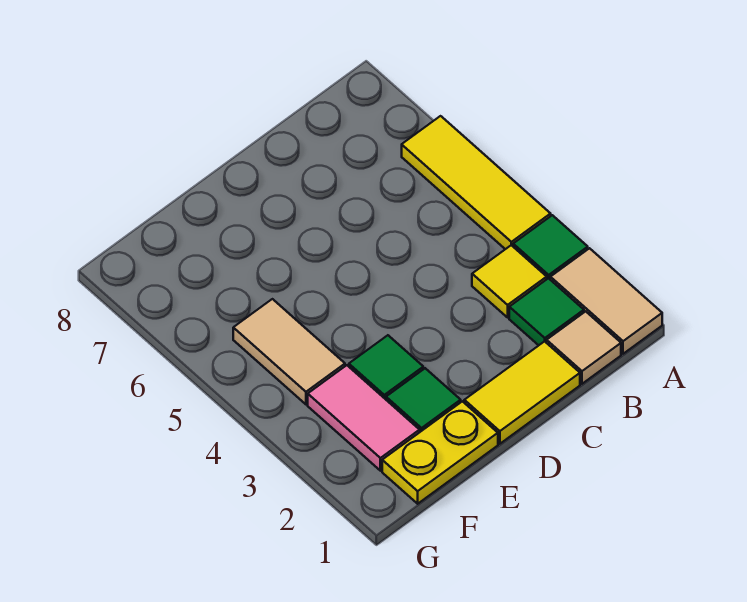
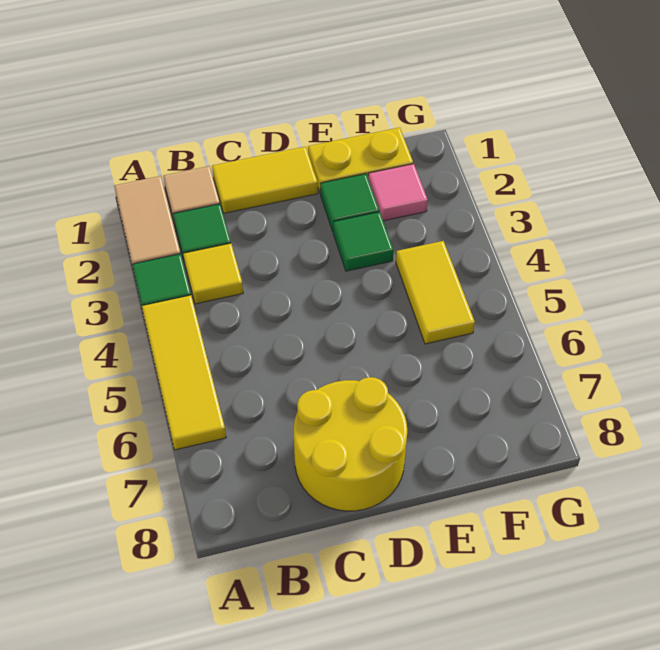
none -> yellow round brick C7:D8 level 1
pink tile F2:F3 level 1 -> pink tile F2 level 1
tan tile F4:F5 level 1 -> yellow tile F4:F5 level 1

